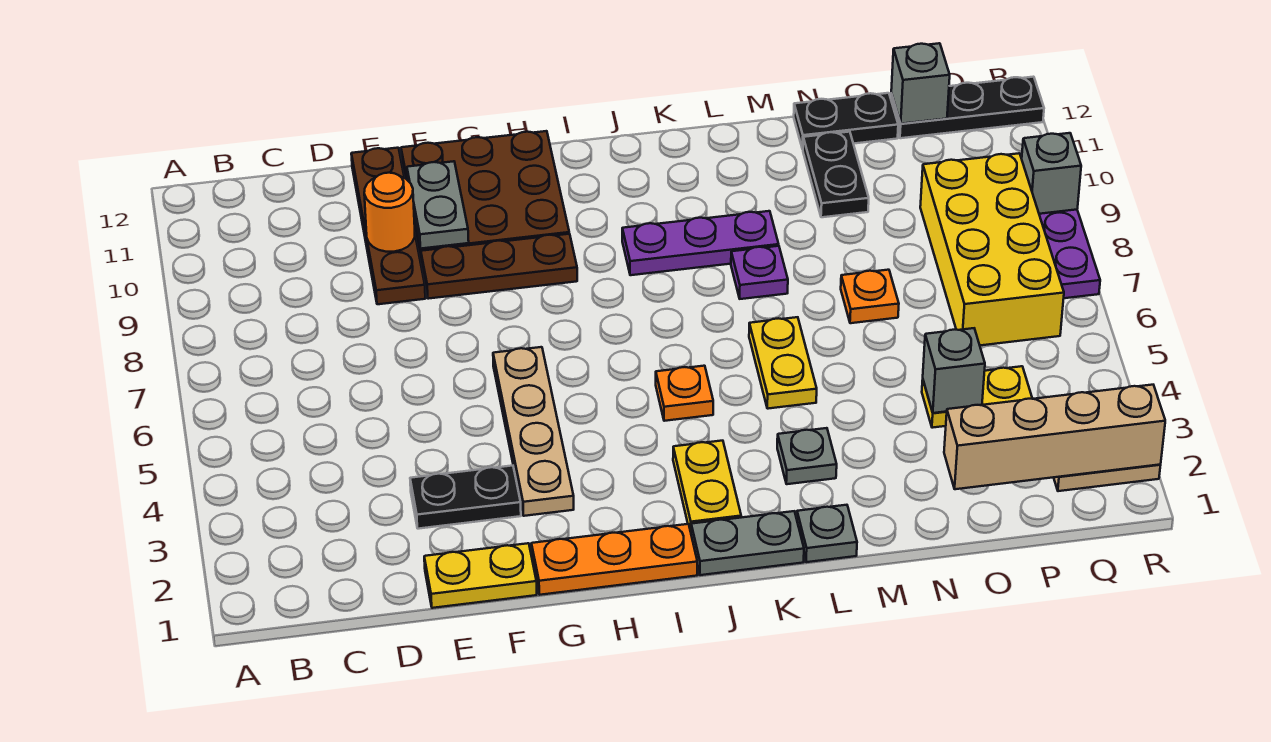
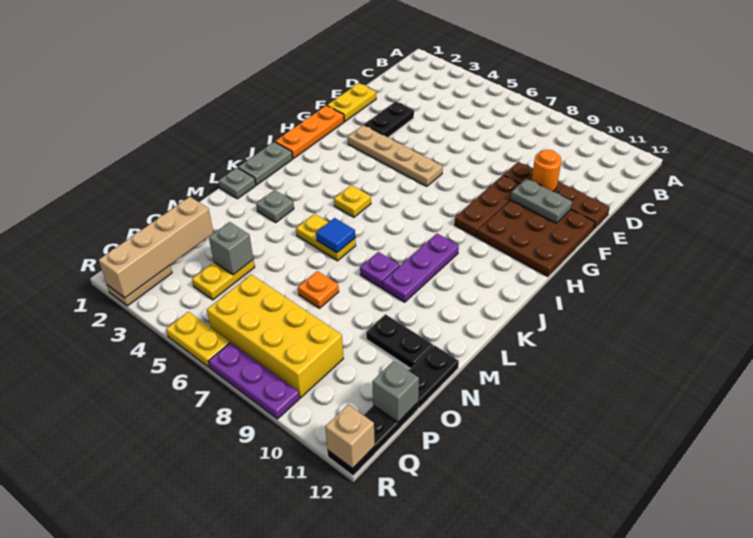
yellow plate J2:J3 level 1 -> yellow plate R5:R6 level 1
orange plate J5 level 1 -> yellow plate J5 level 1
none -> blue tile L6 level 2
grey brick R9 level 2 -> none
none -> tan brick R12 level 2

